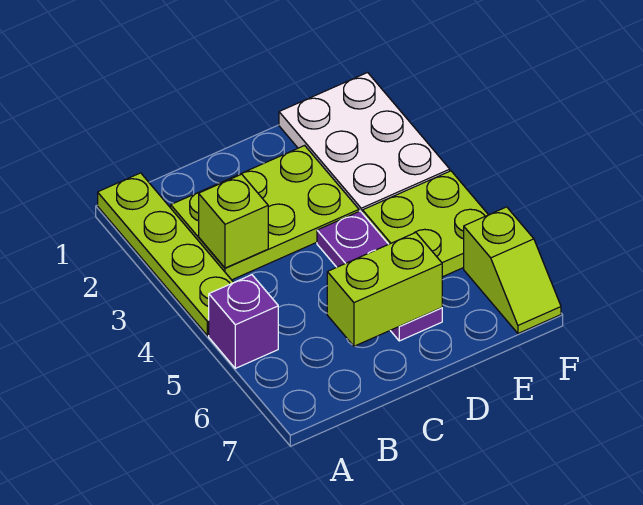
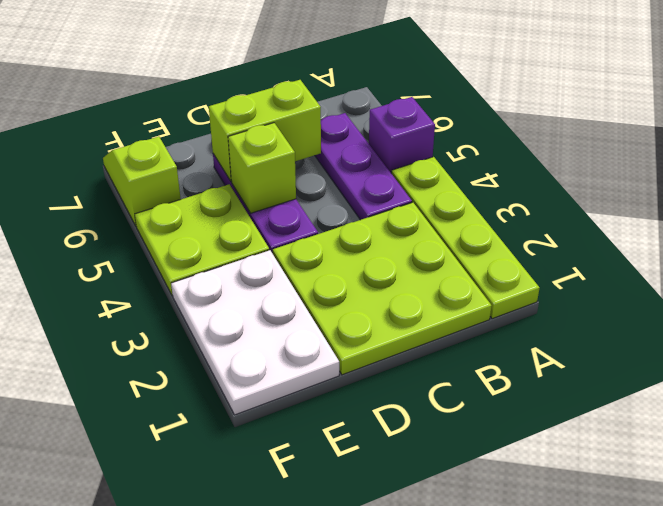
lime plate B2:D3 level 1 -> lime plate B1:D3 level 1
lime brick B3 level 2 -> lime brick D5 level 2
none -> purple plate B4:B6 level 1

